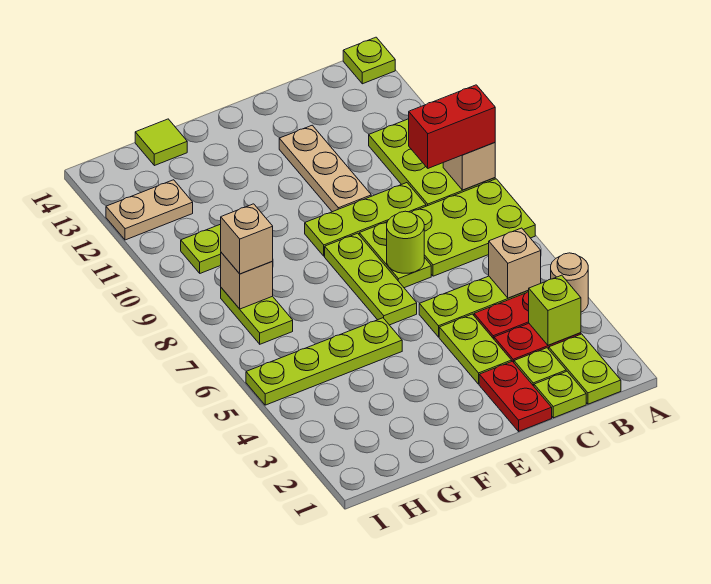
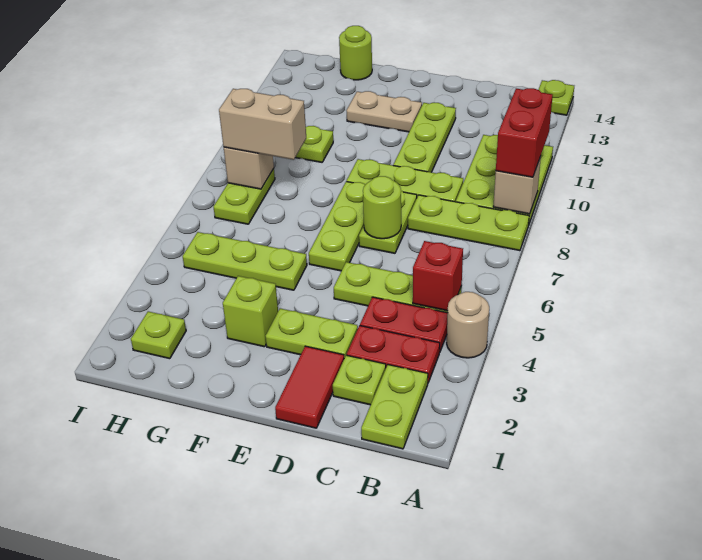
lime plate A7:C8 level 1 -> lime plate A8:C8 level 1
red brick A9:B9 level 3 -> red brick A9:A10 level 3
lime brick B3 level 2 -> lime brick F3 level 1
tan brick B5 level 2 -> red brick B5 level 2
lime plate C1 level 1 -> lime plate H2 level 1
red plate D1:D2 level 1 -> red tile D1:D2 level 1
lime plate D3:D4 level 1 -> lime plate D3:E3 level 1
tan plate D10:D12 level 1 -> lime plate D10:D12 level 1
lime plate F5:I5 level 1 -> lime plate F5:H5 level 1
lime tile G14 level 1 -> lime round brick G14 level 1
tan brick H8 level 3 -> tan brick G8:H8 level 3
tan plate H12:I12 level 1 -> tan plate E12:F12 level 1

